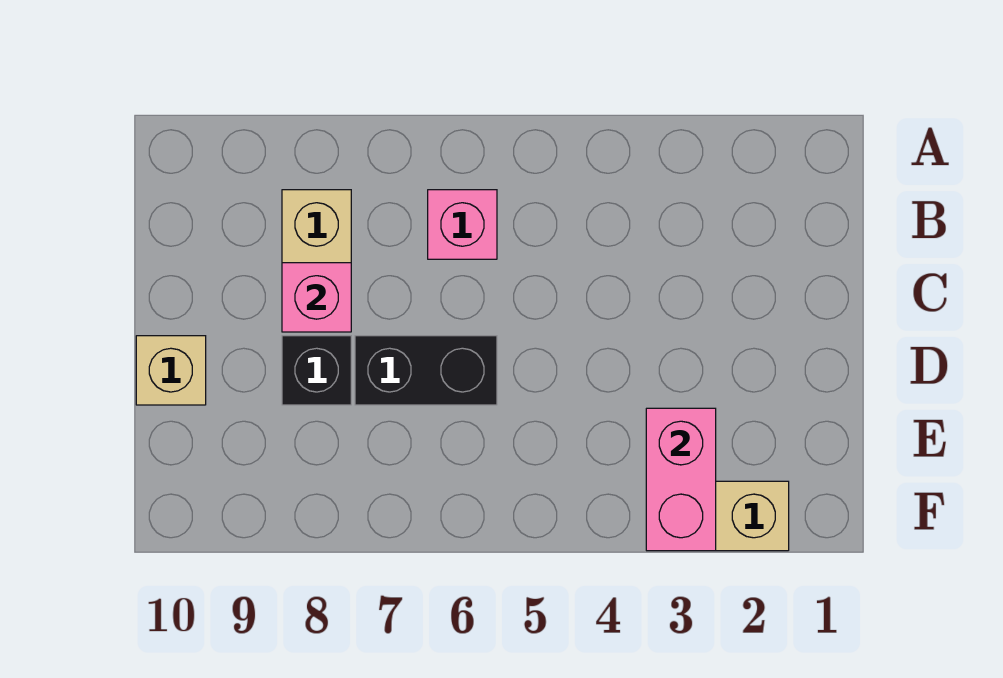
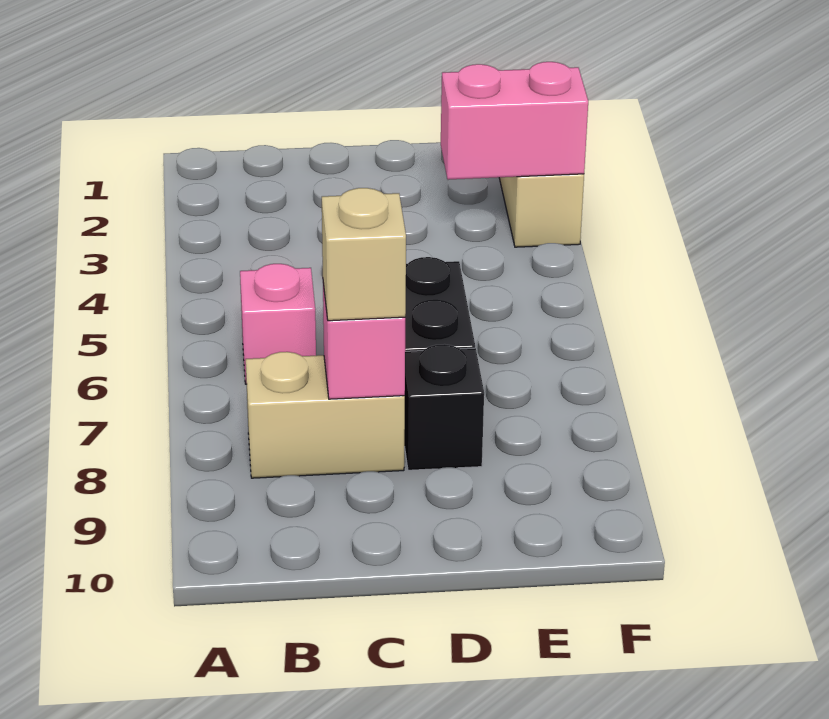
tan brick D10 level 1 -> tan brick C8 level 3

